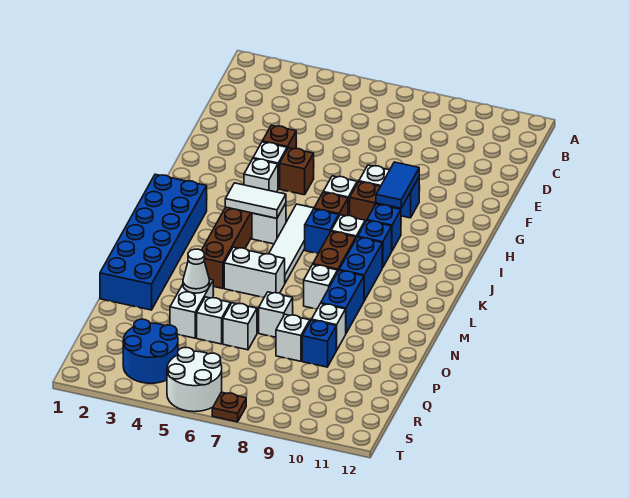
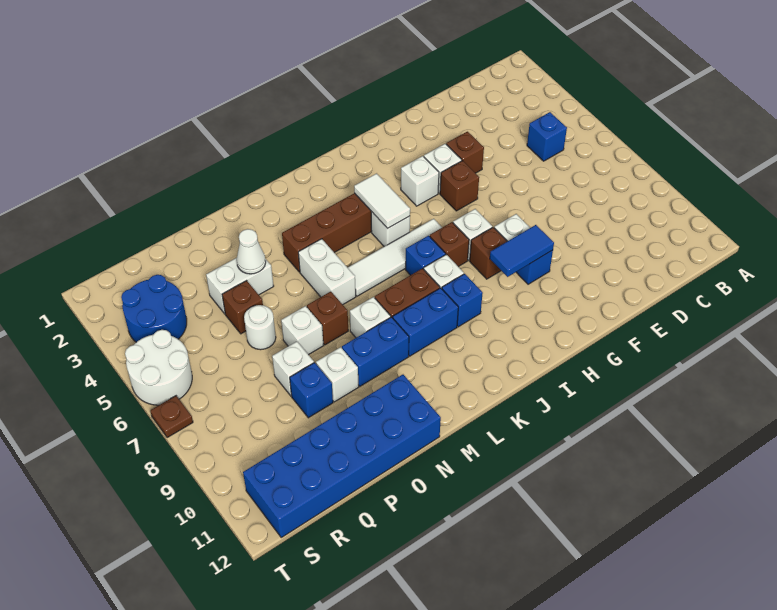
blue brick I9 level 1 -> blue brick C5 level 1
blue brick J1:O2 level 1 -> blue brick N11:S12 level 1
none -> brown brick N7 level 1
white brick P5 level 1 -> brown brick P5 level 1
white brick P6 level 1 -> white round brick P6 level 1

